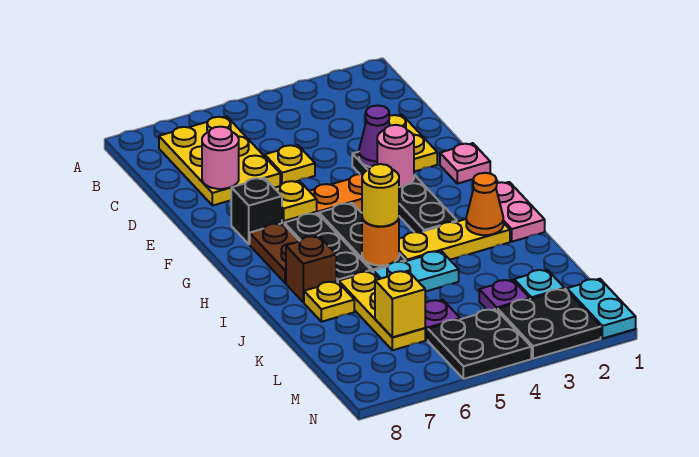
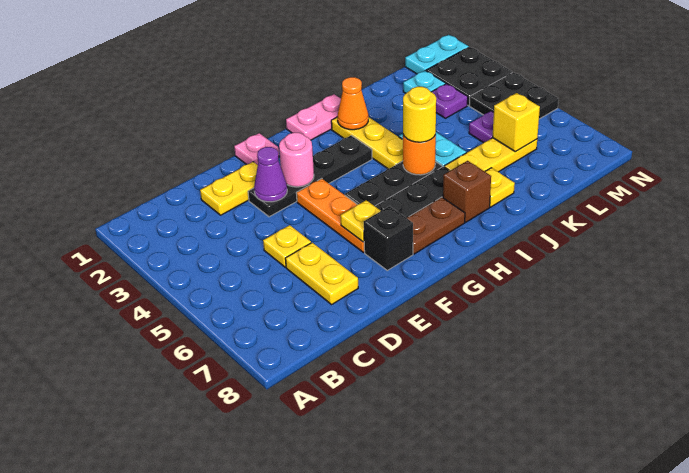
yellow plate B6:D7 level 1 -> yellow plate D6:D7 level 1
pink round brick D7 level 2 -> none

